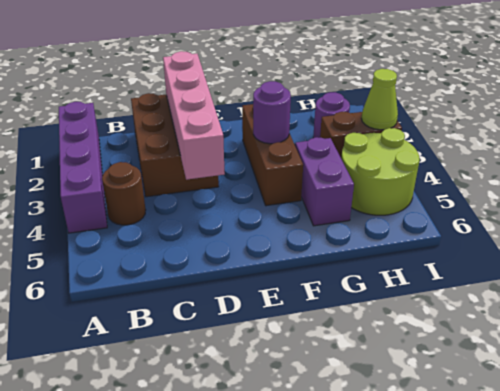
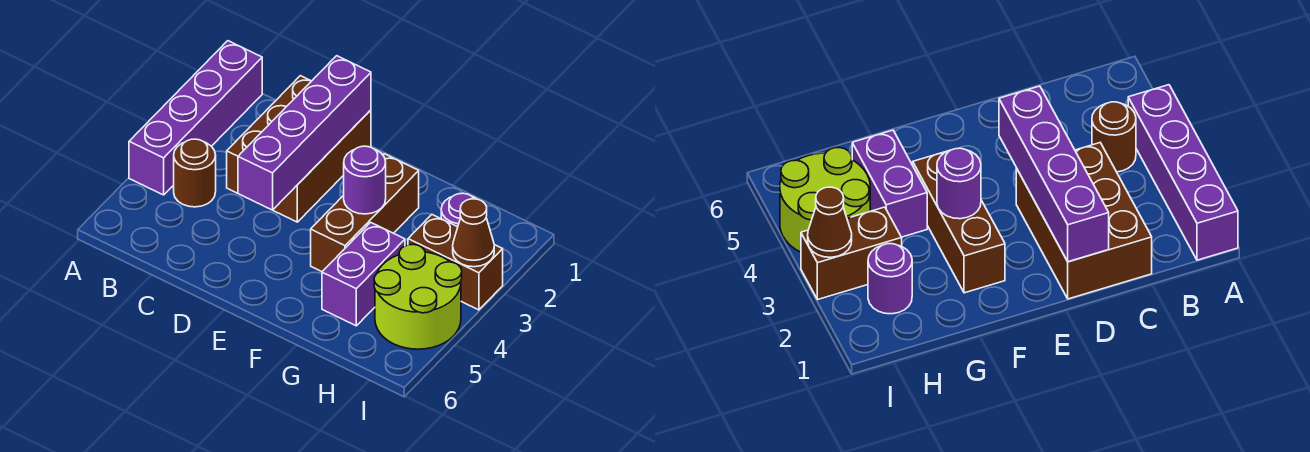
pink brick D1:D4 level 2 -> purple brick D1:D4 level 2
lime cone I3 level 2 -> brown cone I3 level 2

